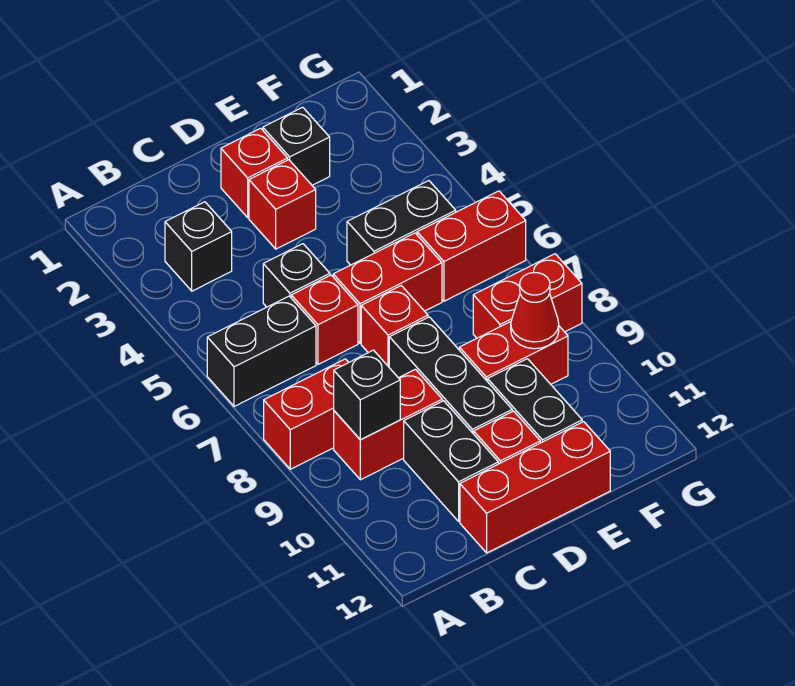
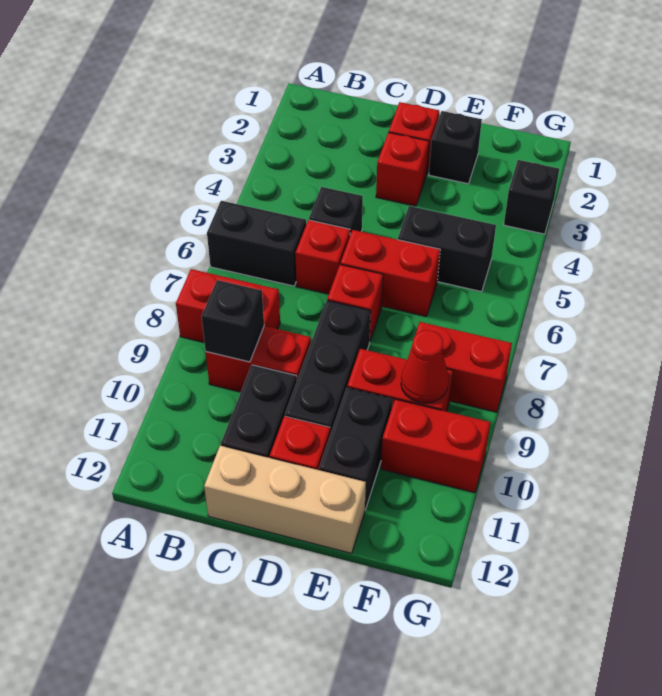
black brick B3 level 1 -> black brick G3 level 1
red brick C12:E12 level 1 -> tan brick C12:E12 level 1
red brick F6:G6 level 1 -> red brick F10:G10 level 1

